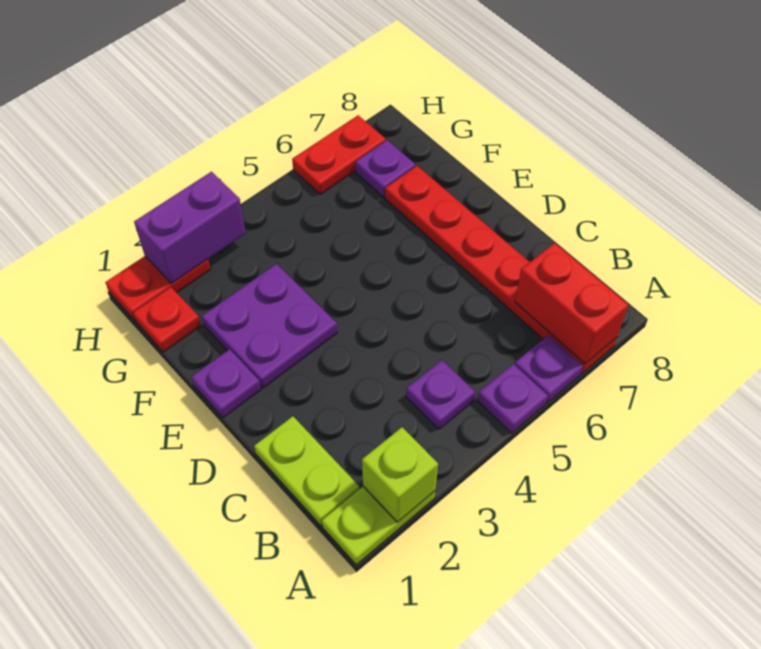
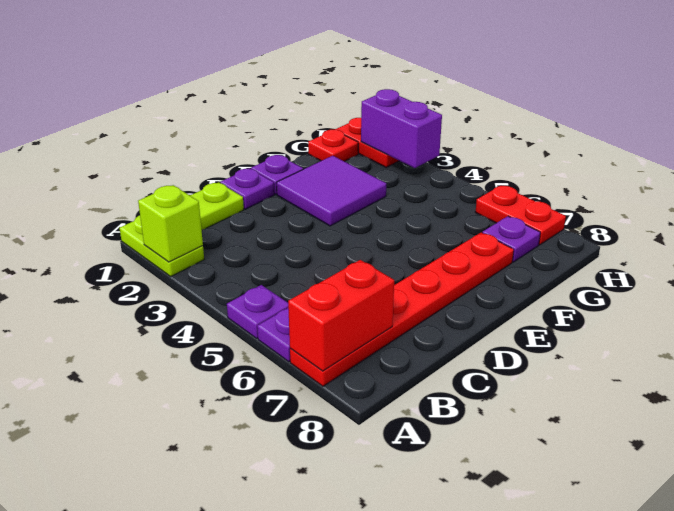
purple plate B4 level 1 -> purple plate D1 level 1
purple plate E2:F3 level 1 -> purple tile E2:F3 level 1

